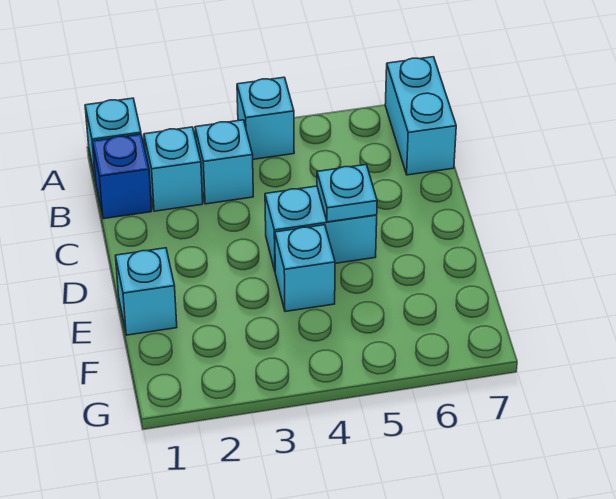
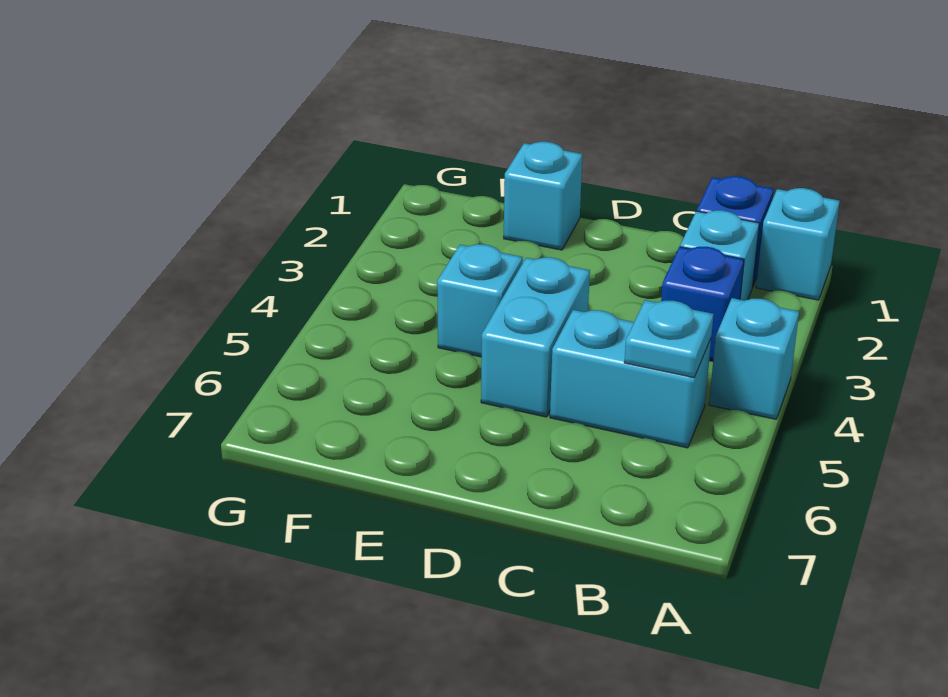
cyan brick A7:B7 level 1 -> cyan brick B5:C5 level 1
cyan brick B3 level 1 -> blue brick B3 level 1
cyan plate D5 level 2 -> cyan plate B5 level 2

